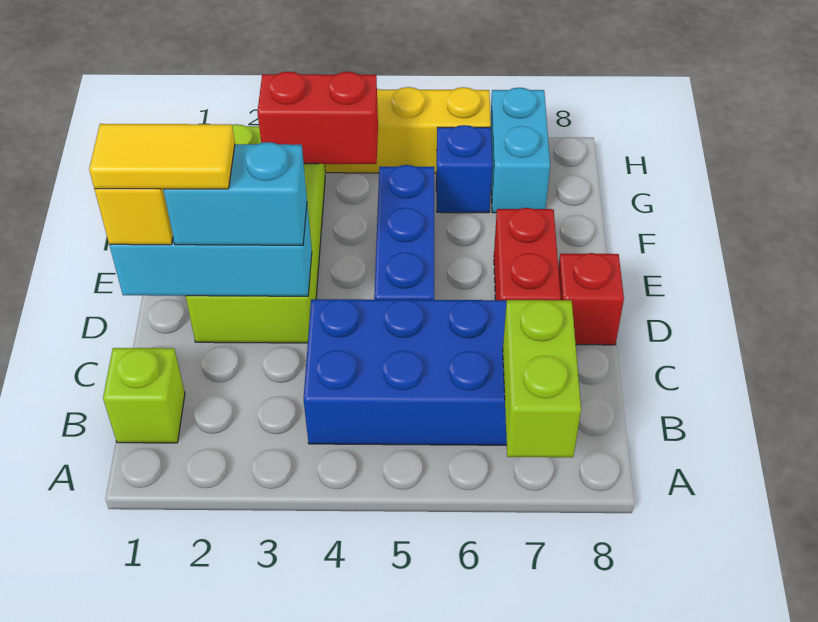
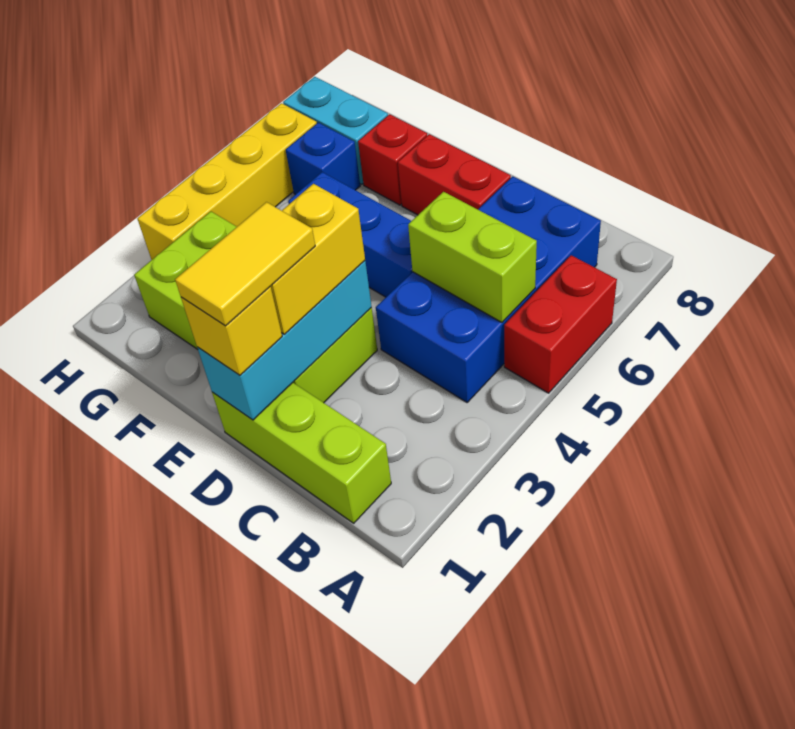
lime brick A7:B7 level 2 -> lime brick B5:C5 level 2
lime brick B1 level 1 -> lime brick B1:D1 level 1
cyan brick D2:D3 level 3 -> yellow brick D2:D3 level 3
red brick D8 level 1 -> red brick F7 level 1
red brick G3:G4 level 2 -> red brick A5:A6 level 1

